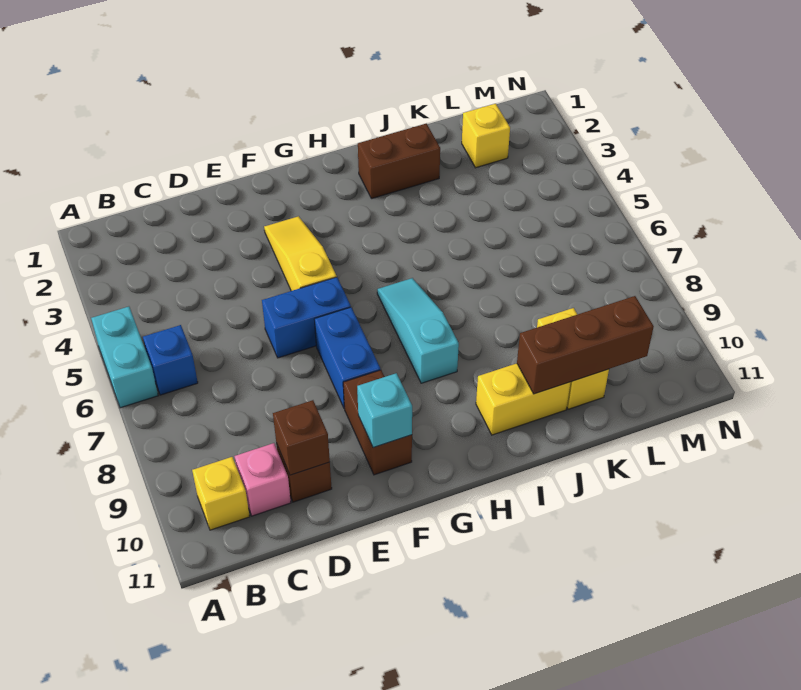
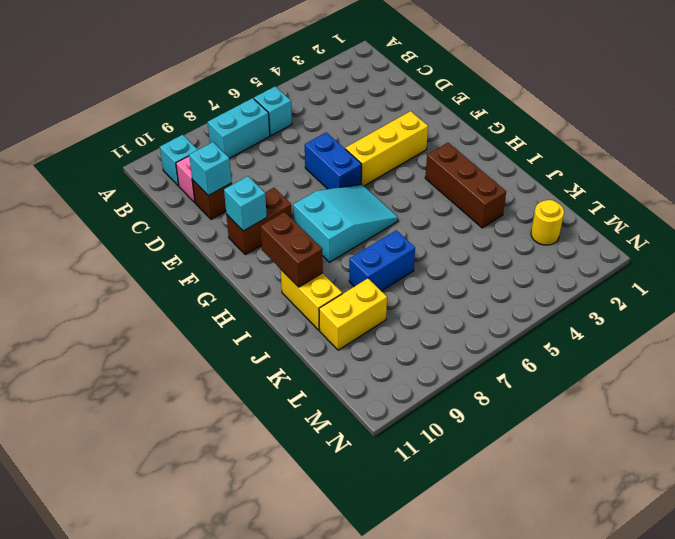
cyan brick A5:A6 level 1 -> cyan brick B7:B8 level 1
blue brick B6 level 1 -> cyan brick B6 level 1
yellow brick B10 level 1 -> cyan brick B10 level 1
brown brick D10 level 2 -> cyan brick D10 level 2
yellow slope F3:F5 level 1 top 5 -> yellow brick F3:F5 level 1
blue brick F7:F8 level 1 -> blue brick J7:J8 level 1
cyan slope H6:H8 level 1 top 8 -> cyan slope G6:H8 level 1 top 8
brown brick I2:J2 level 1 -> brown brick H10:I10 level 2
brown brick J10:L10 level 2 -> brown brick H3:J3 level 1
yellow brick L2 level 1 -> yellow round brick L2 level 1

